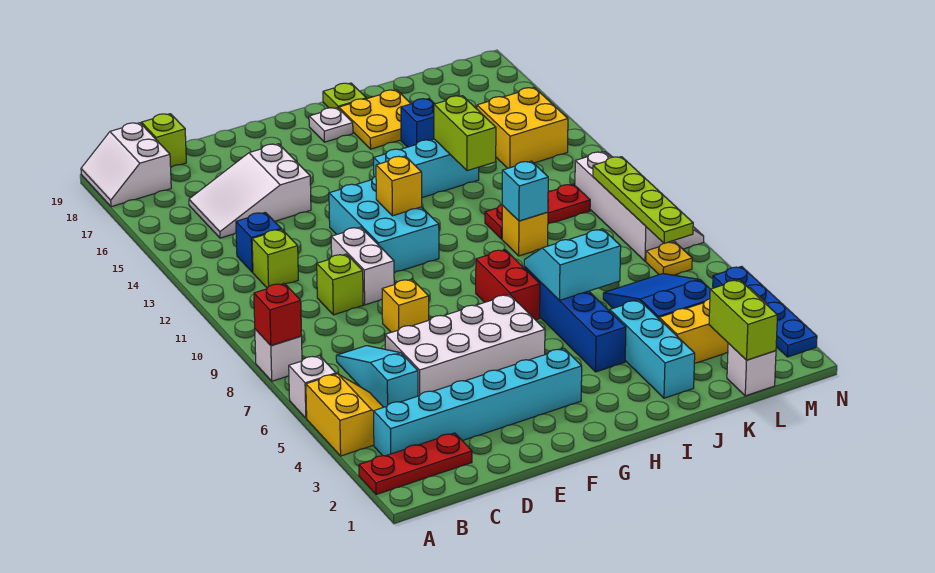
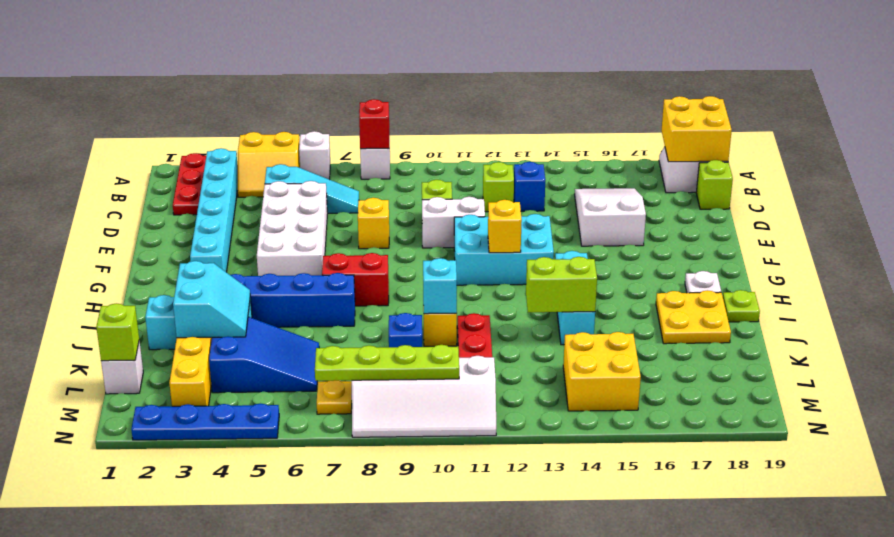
none -> yellow brick A18:B19 level 2
cyan slope I6:J7 level 2 top 6 -> cyan slope J3:K4 level 2 top 3
blue brick J16 level 1 -> blue brick K9 level 1
lime brick L1:L2 level 2 -> lime brick L1 level 2

